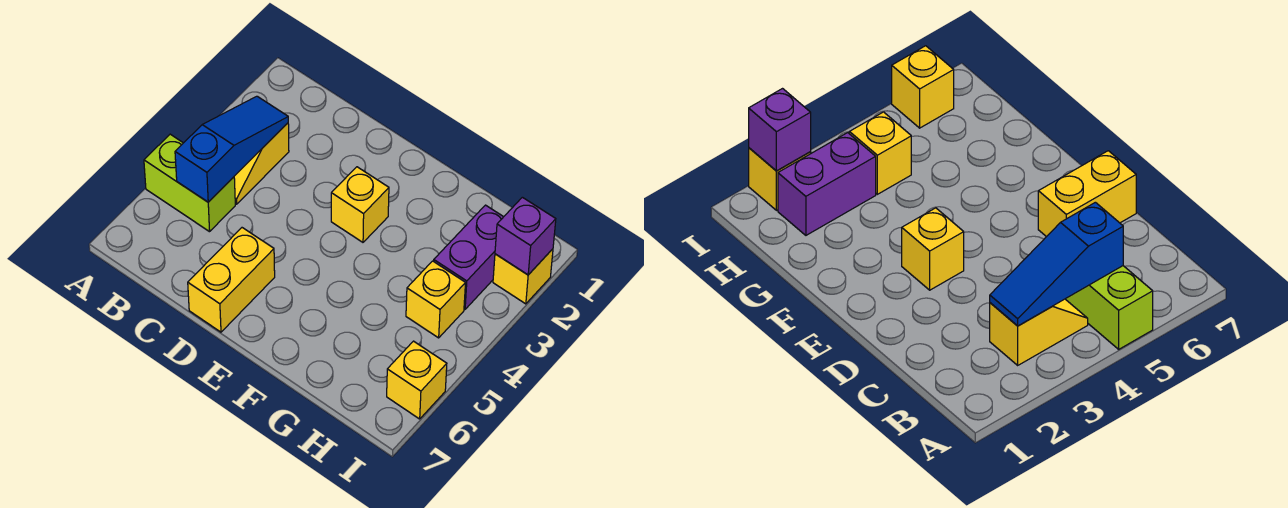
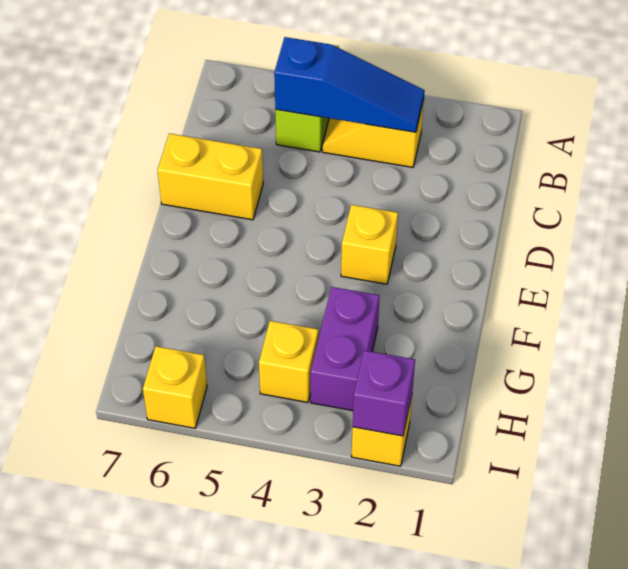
purple brick H2:H3 level 1 -> purple brick G3:H3 level 1

